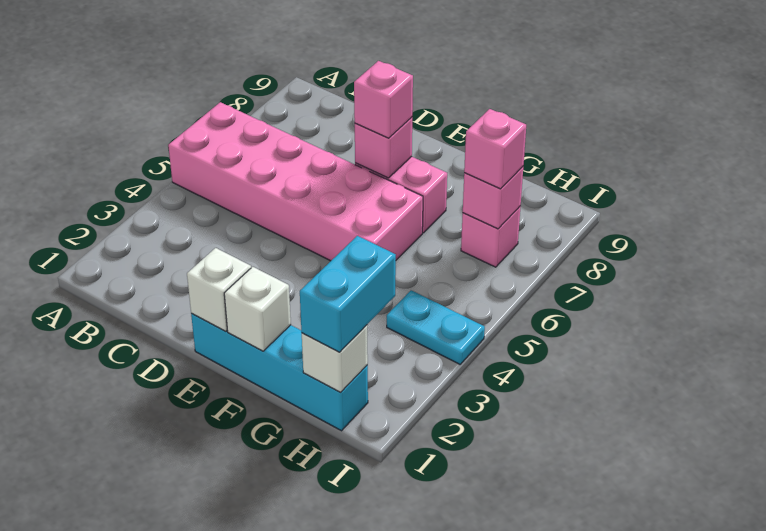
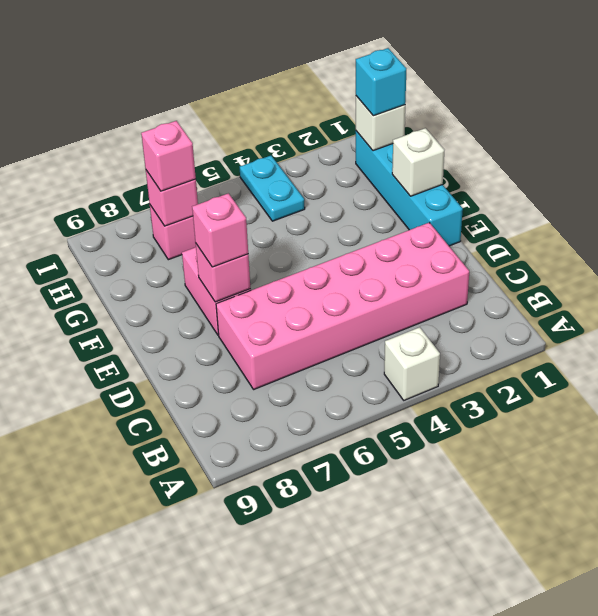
pink brick A5:F6 level 1 -> pink brick C2:D7 level 1
white brick E1 level 2 -> white brick A4 level 1
cyan brick H1:H2 level 3 -> cyan brick H1 level 3

